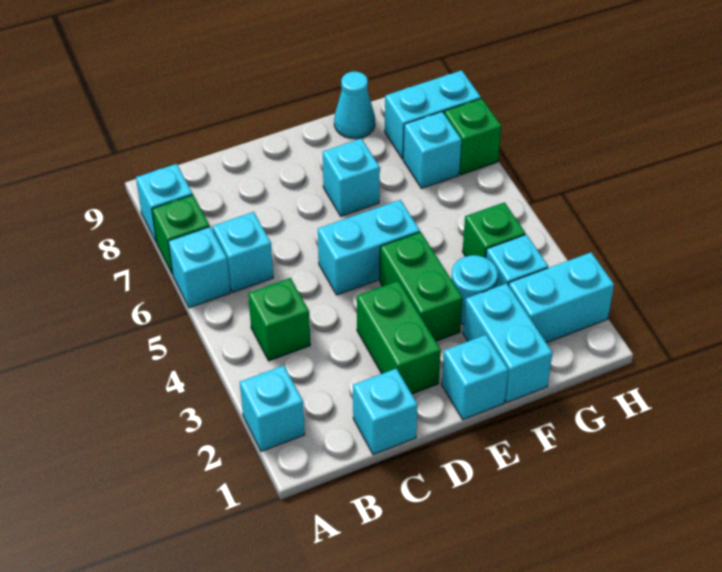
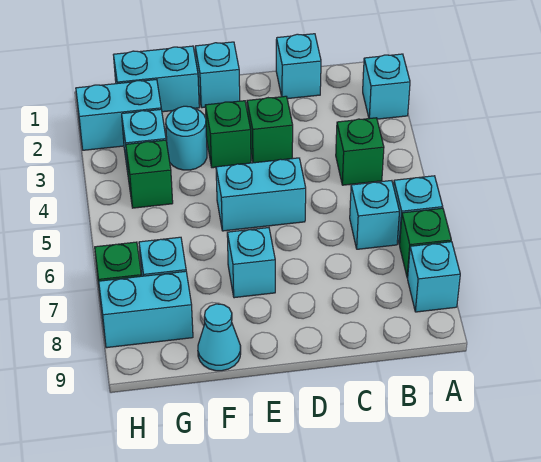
green brick D2:D3 level 1 -> green brick D3 level 1
green brick E3:E4 level 1 -> green brick E3 level 1
cyan brick F1:F2 level 1 -> cyan brick F1:G1 level 1

